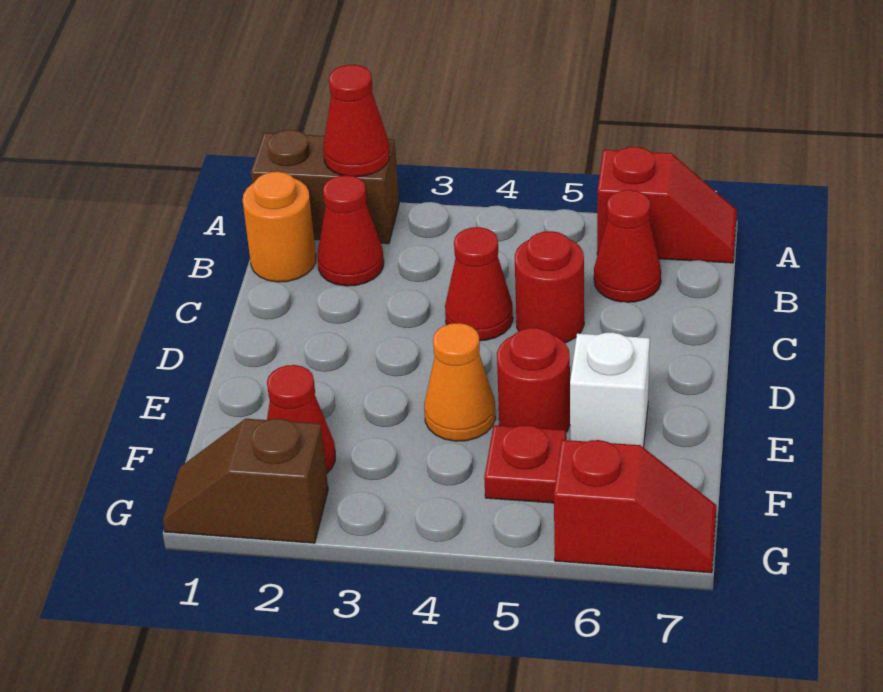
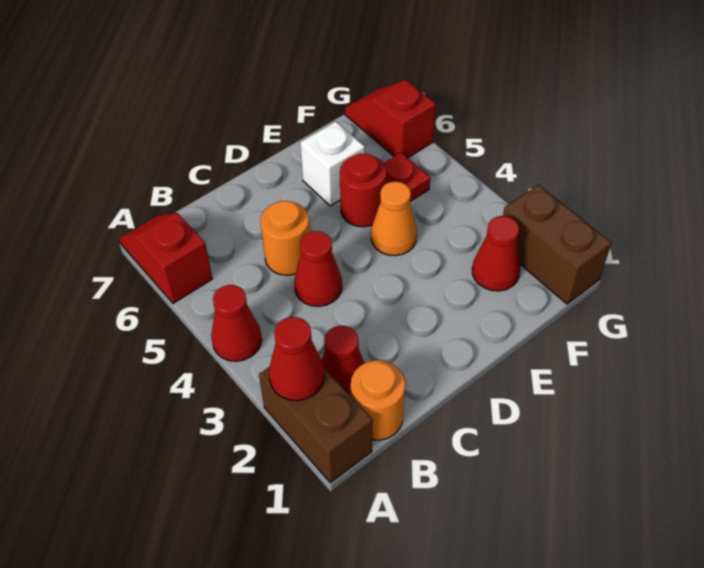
red cone B6 level 1 -> red cone A4 level 1
red round brick C5 level 1 -> orange round brick C5 level 1
brown slope G1:G2 level 1 top 2 -> brown brick G1:G2 level 1

